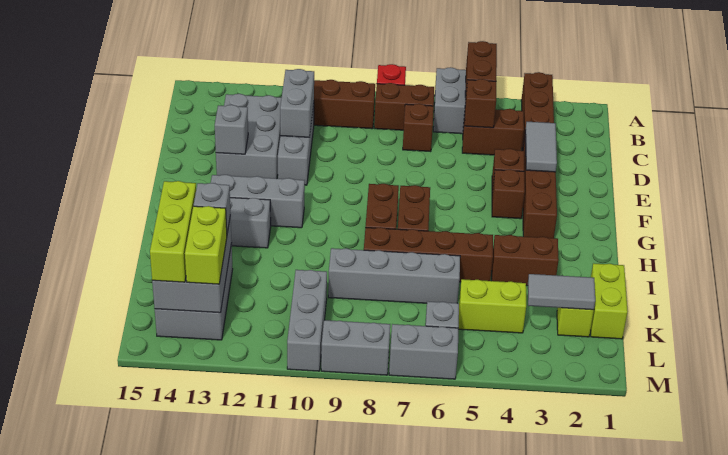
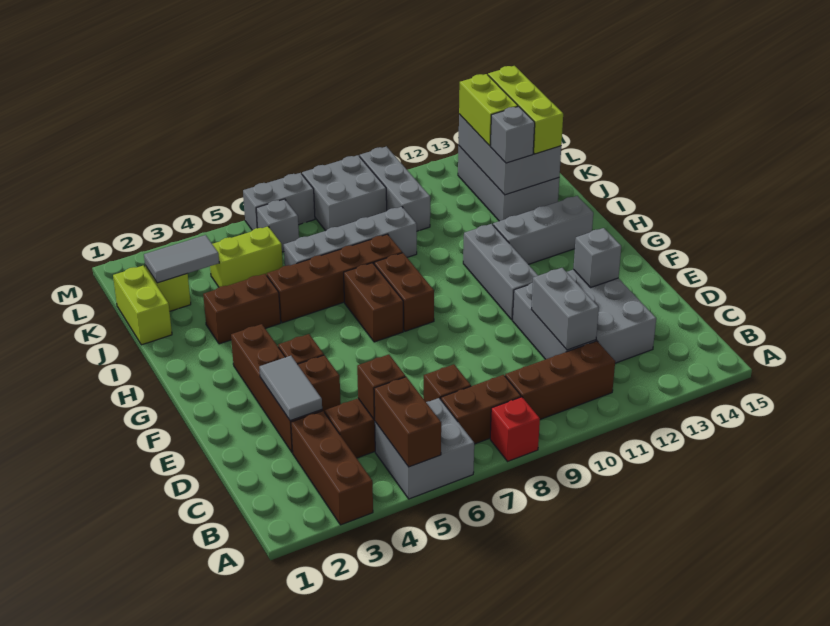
grey brick G11:G13 level 1 -> grey brick F11:H11 level 1
grey brick M8:M9 level 1 -> grey brick L8:M9 level 1

